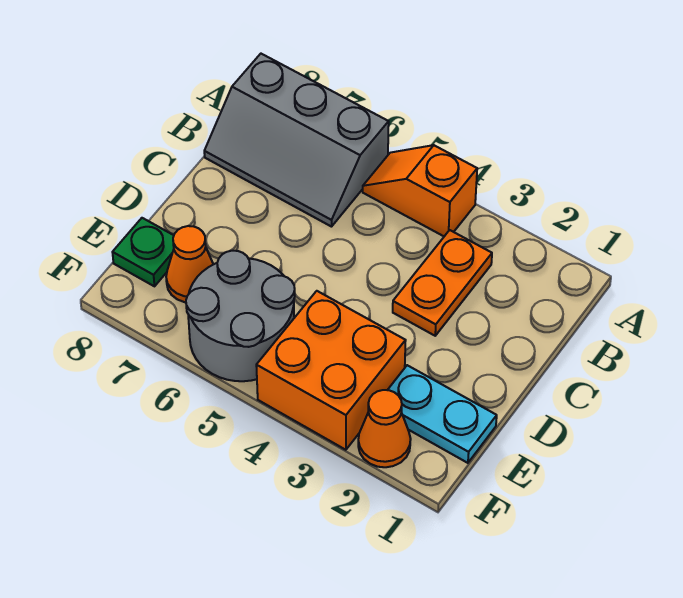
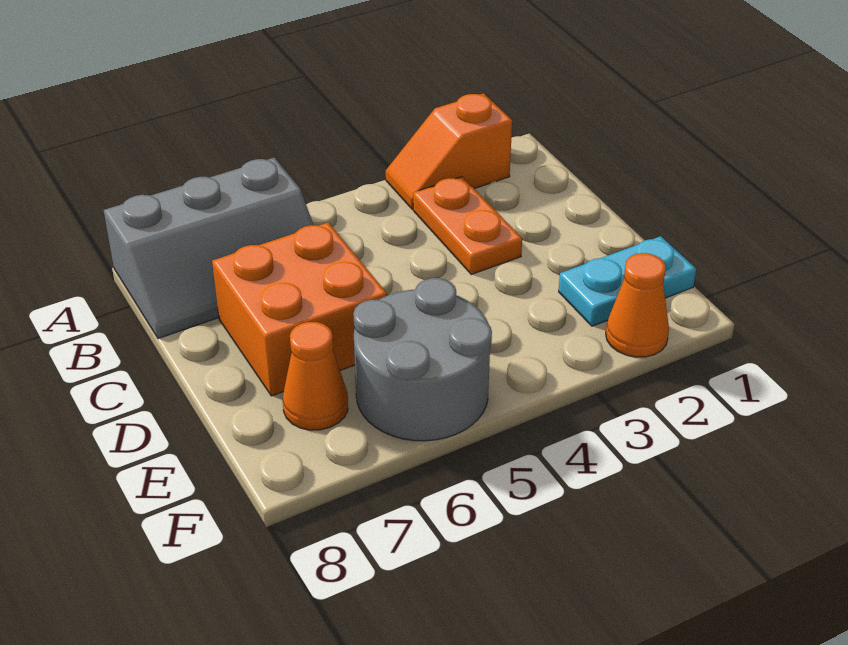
orange slope A4:A5 level 1 top 4 -> orange slope A2:A3 level 1 top 2
orange brick E3:F4 level 1 -> orange brick C6:D7 level 1
green plate E8 level 1 -> none

